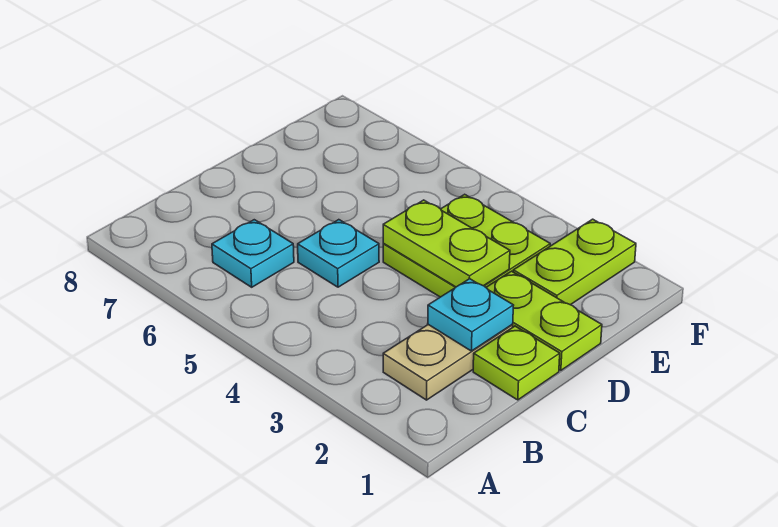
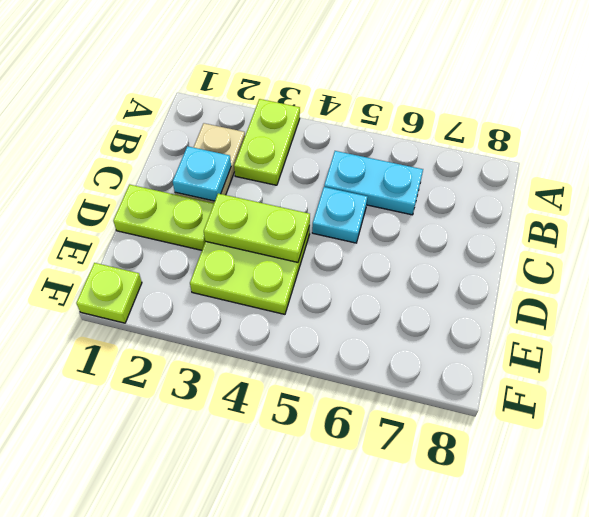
cyan plate B6 level 1 -> cyan plate B5:B6 level 1
lime plate C1 level 1 -> lime plate F1 level 1
lime plate E2:F2 level 1 -> lime plate A3:B3 level 1

